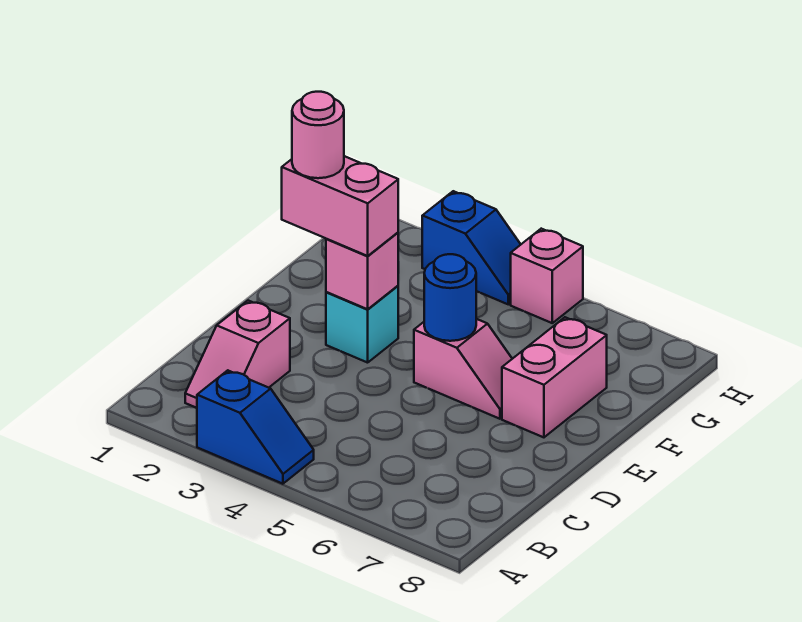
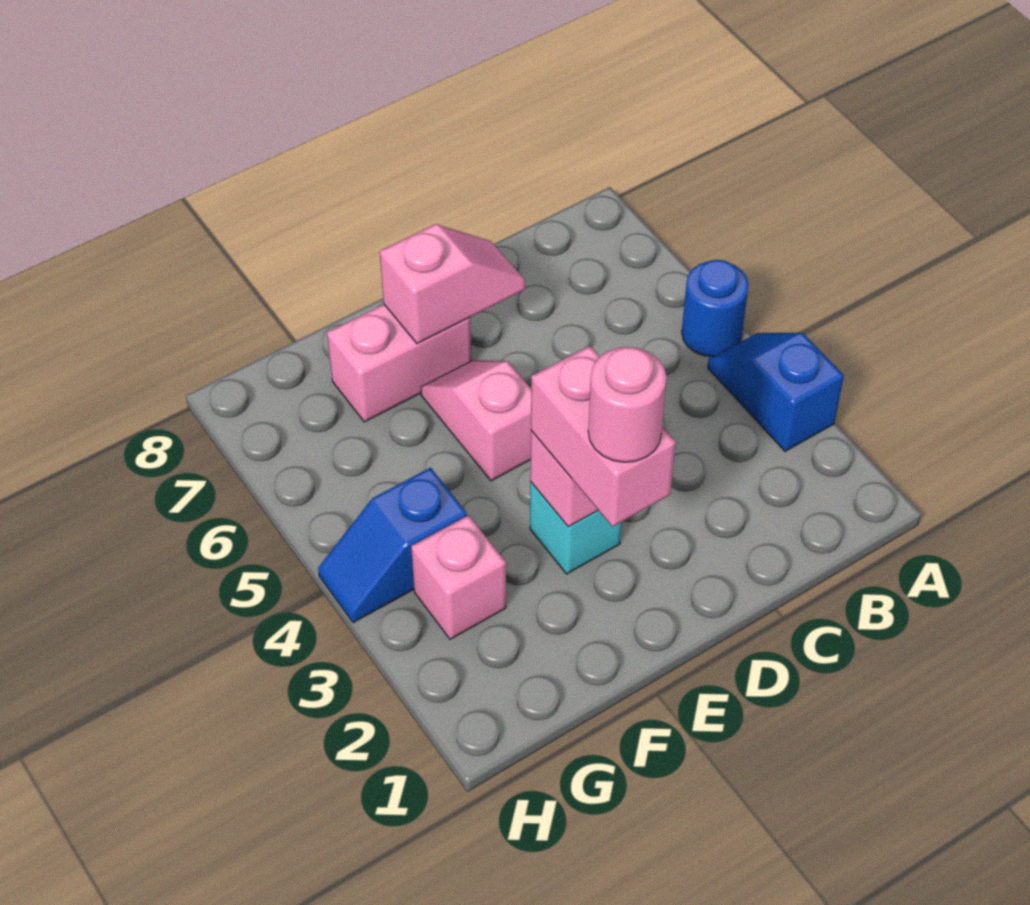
pink slope B2:C2 level 1 top C -> pink slope D7:E7 level 2 top E
blue round brick E5 level 2 -> blue round brick A5 level 1
blue slope H3:H4 level 1 top 3 -> blue slope G4:H4 level 1 top G
pink brick H5 level 1 -> pink brick G3 level 1

